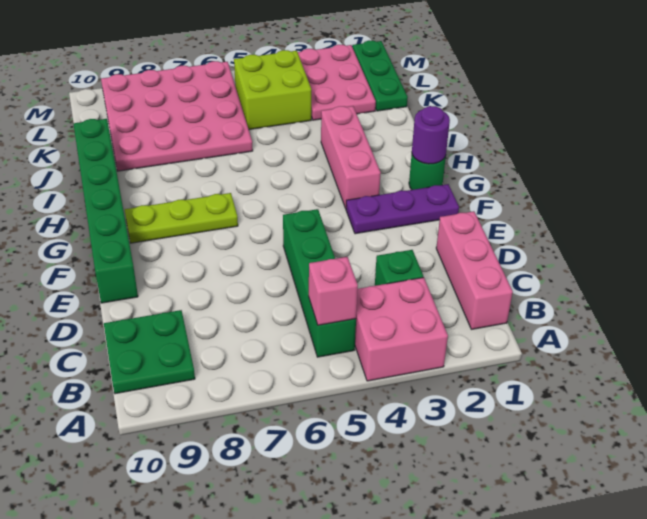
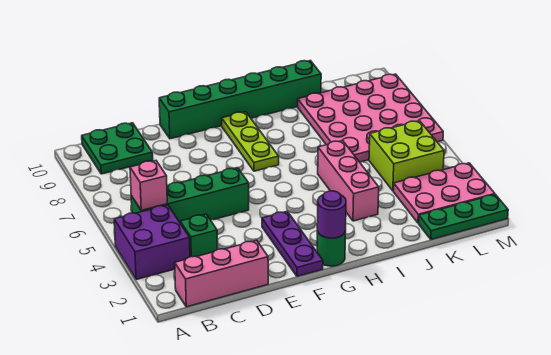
pink brick A3:B4 level 1 -> purple brick A3:B4 level 1
pink brick G3:I3 level 1 -> pink brick I3:I5 level 1

